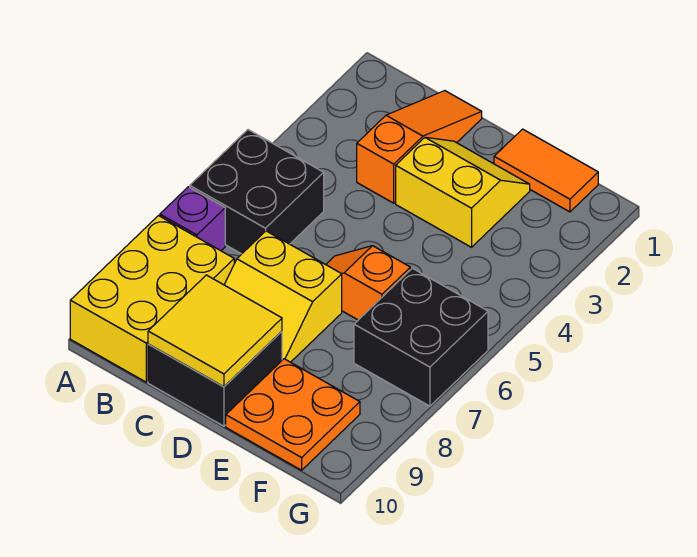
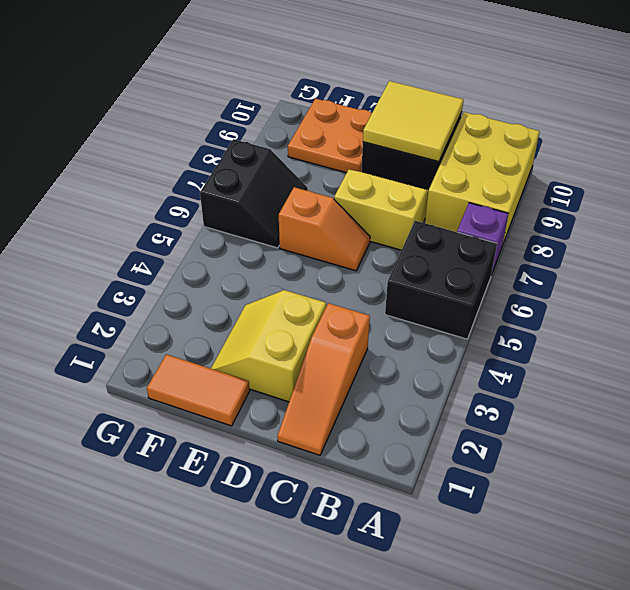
yellow slope D2:E3 level 1 top 3 -> yellow slope D2:E3 level 1 top D
black brick F6:G7 level 1 -> black slope F6:G7 level 1 top G

